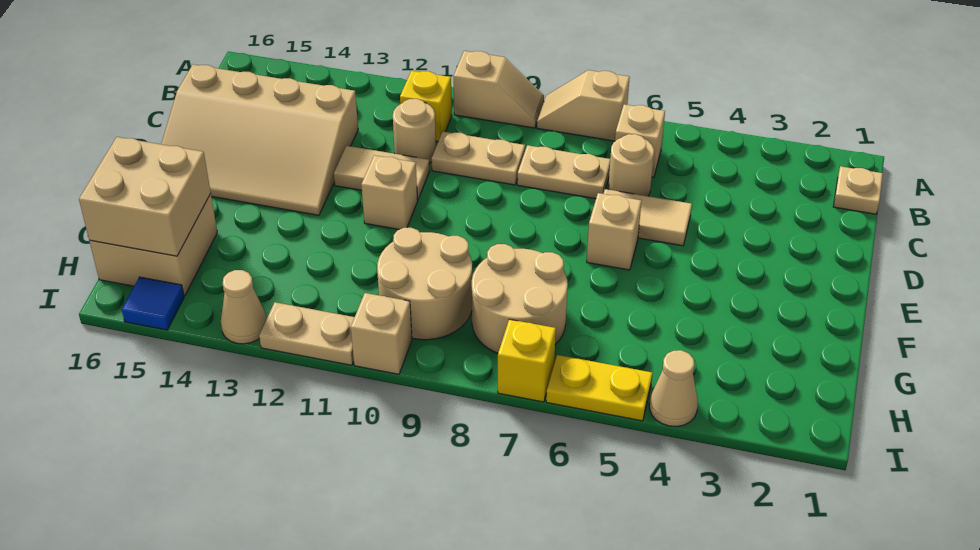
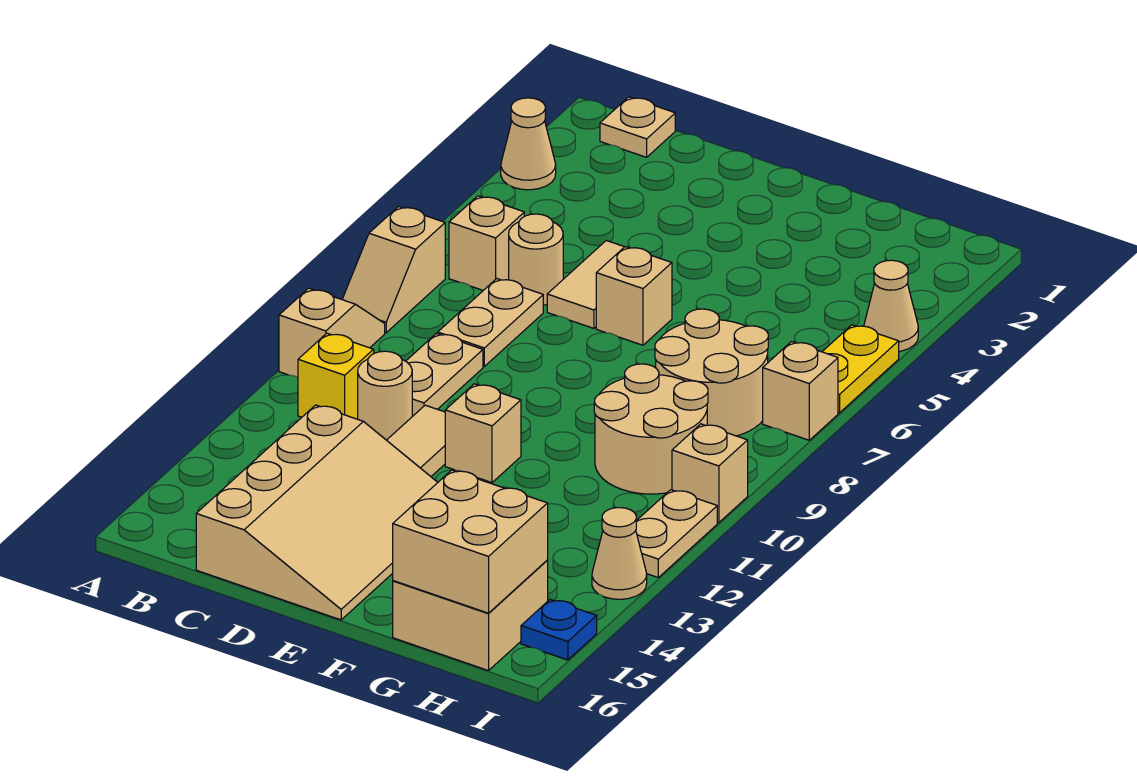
none -> tan cone A3 level 1
yellow brick I7 level 1 -> tan brick I7 level 1
blue tile I15 level 1 -> blue plate I15 level 1

